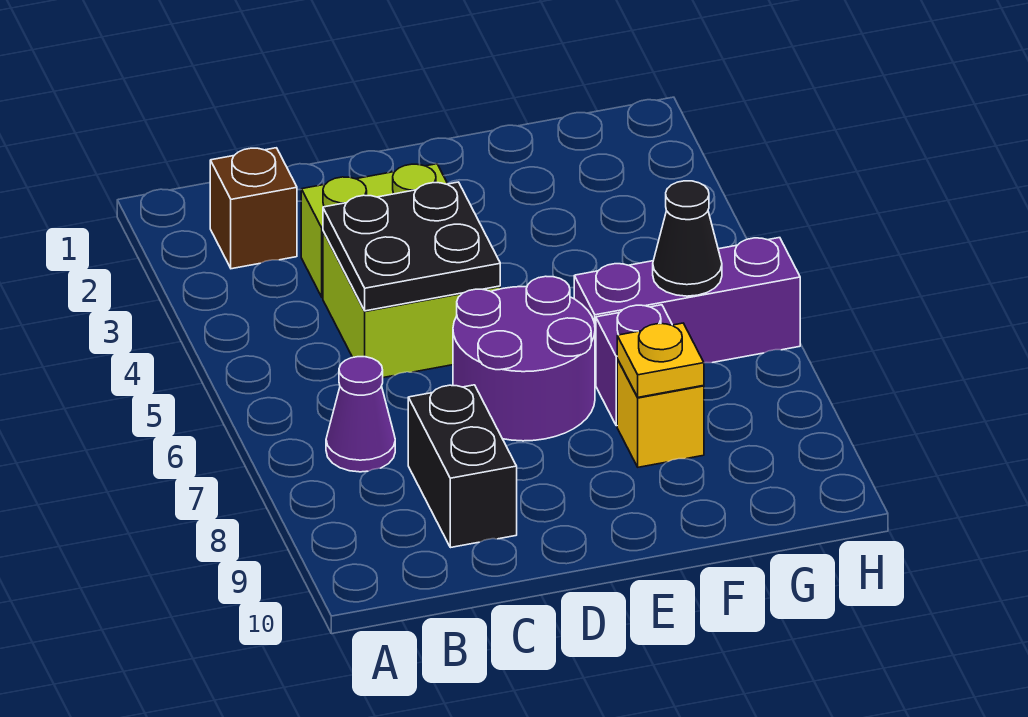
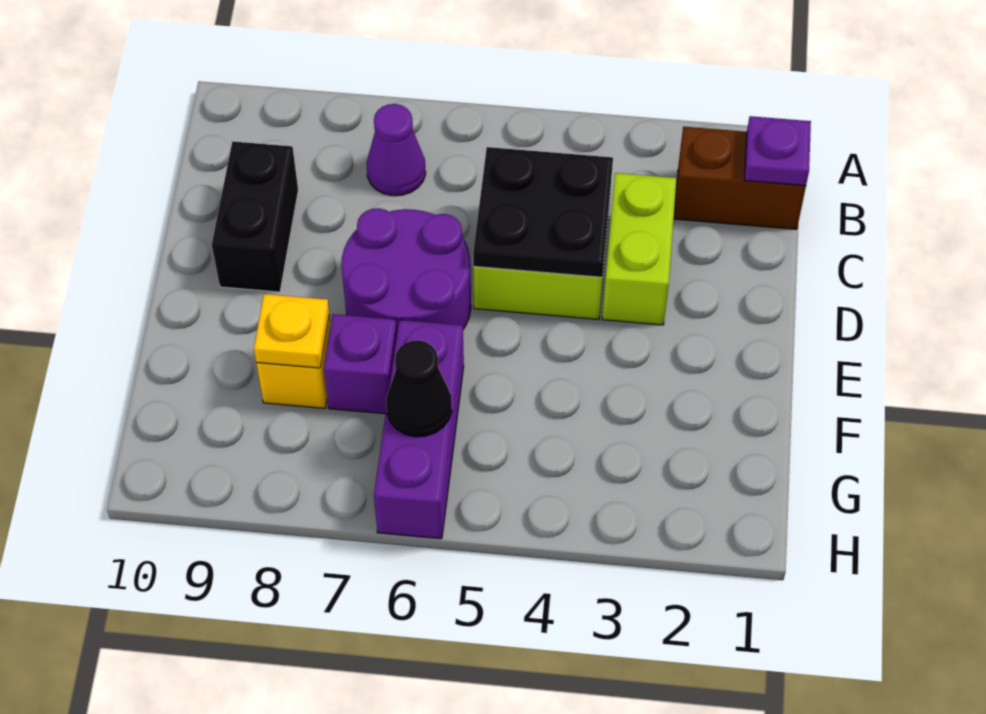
none -> purple plate B1 level 2
brown brick B2 level 1 -> brown brick B1:B2 level 1
black brick C8:C9 level 1 -> black brick C9:D9 level 1

